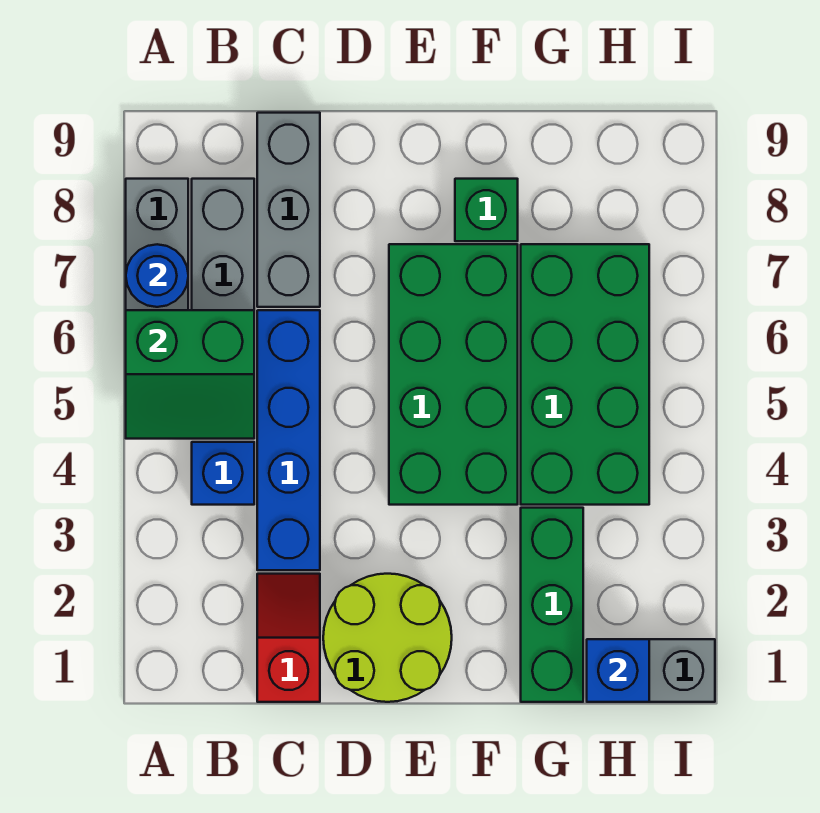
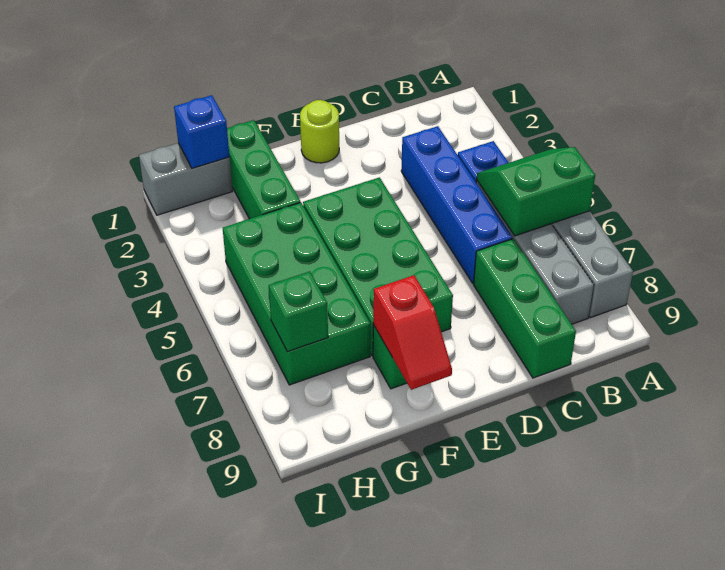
blue round brick A7 level 2 -> none
red slope C1:C2 level 1 top 1 -> red slope F8:F9 level 2 top 8
grey brick C7:C9 level 1 -> green brick C7:C9 level 1
lime round brick D1:E2 level 1 -> lime round brick E1 level 1
none -> green brick H7 level 2

